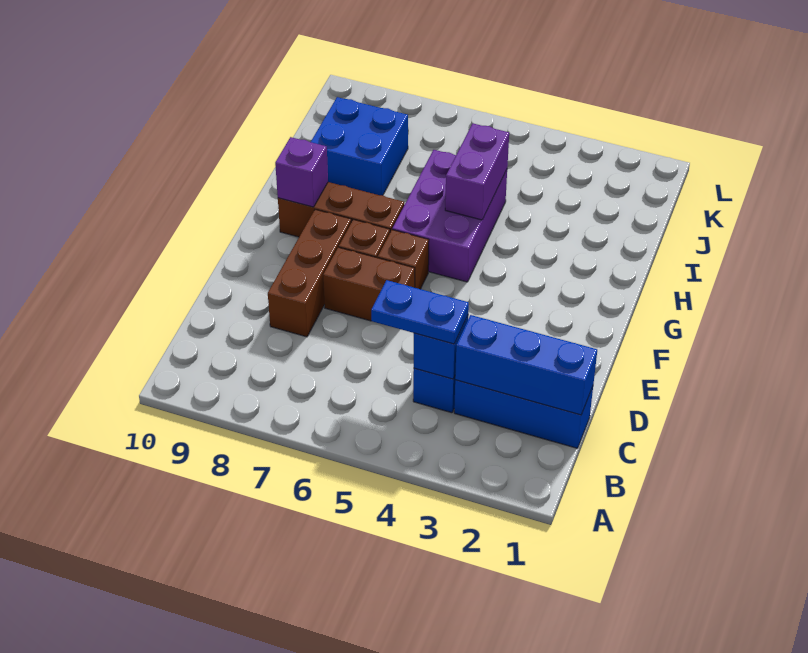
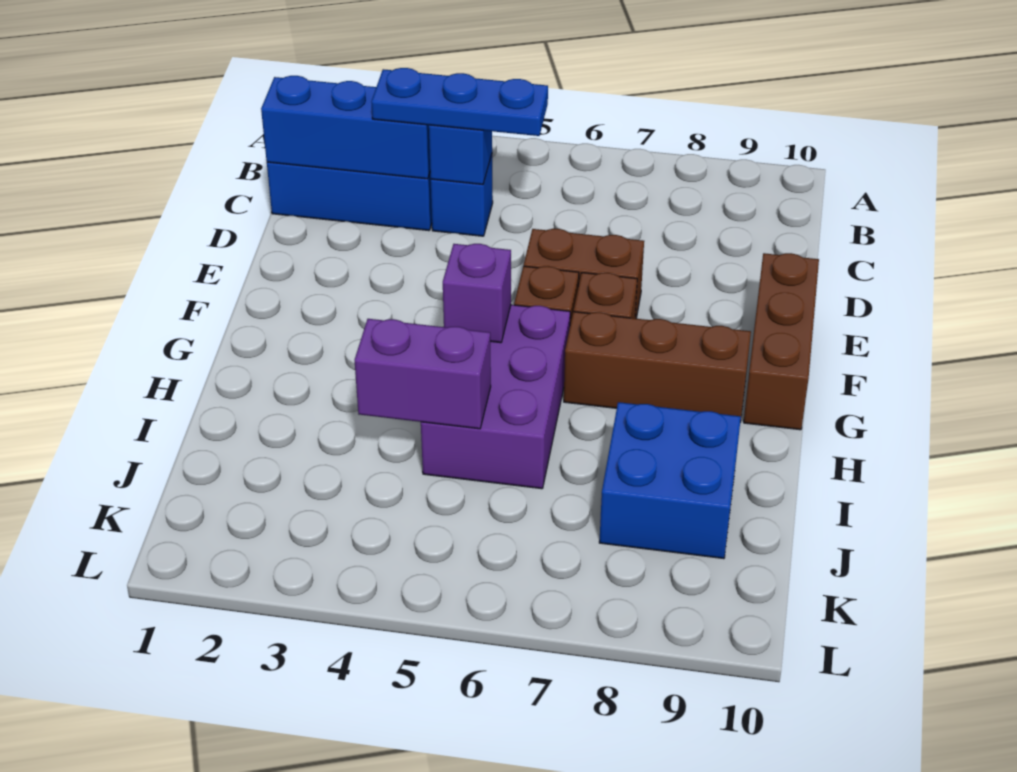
blue plate C4:C5 level 3 -> blue plate C3:C5 level 3
brown brick D8:F8 level 1 -> brown brick E10:G10 level 1
purple brick G9 level 2 -> purple brick G5 level 2
purple brick H5:I5 level 2 -> purple brick I4:I5 level 2

